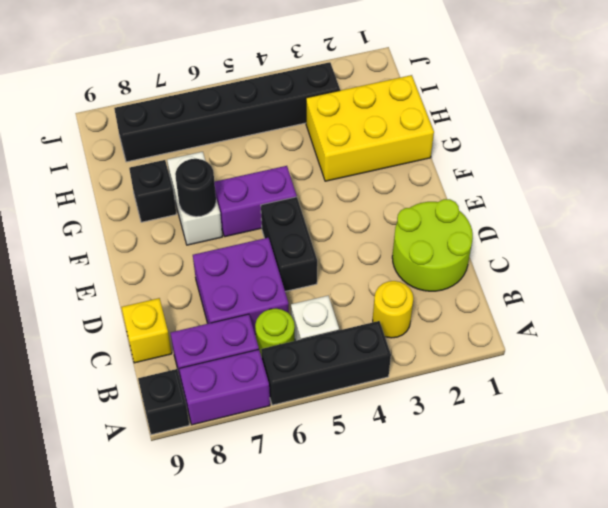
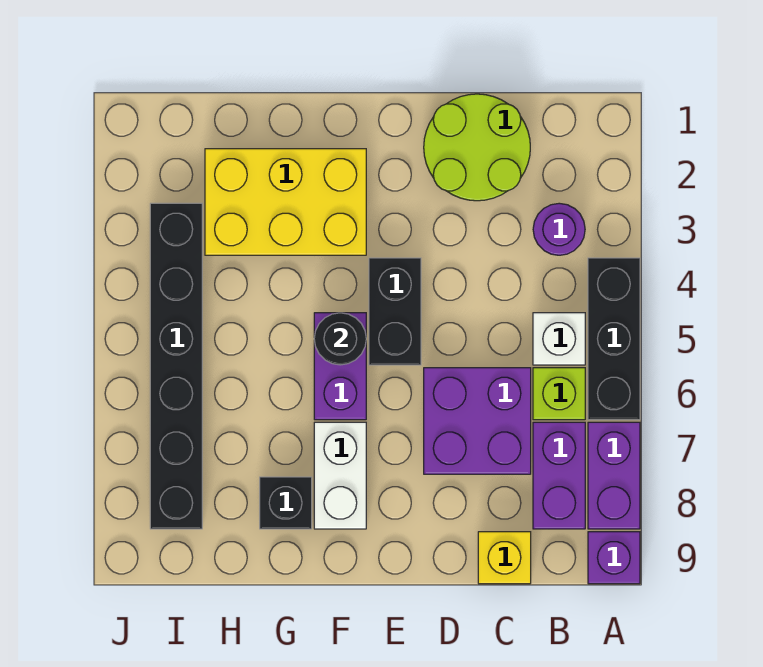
black brick A9 level 1 -> purple brick A9 level 1
yellow round brick B3 level 1 -> purple round brick B3 level 1
lime round brick B6 level 1 -> lime brick B6 level 1
black brick D5:E5 level 1 -> black brick E4:E5 level 1
white brick F7:G7 level 1 -> white brick F7:F8 level 1
black round brick F7 level 2 -> black round brick F5 level 2
yellow brick G1:H3 level 1 -> yellow brick F2:H3 level 1

